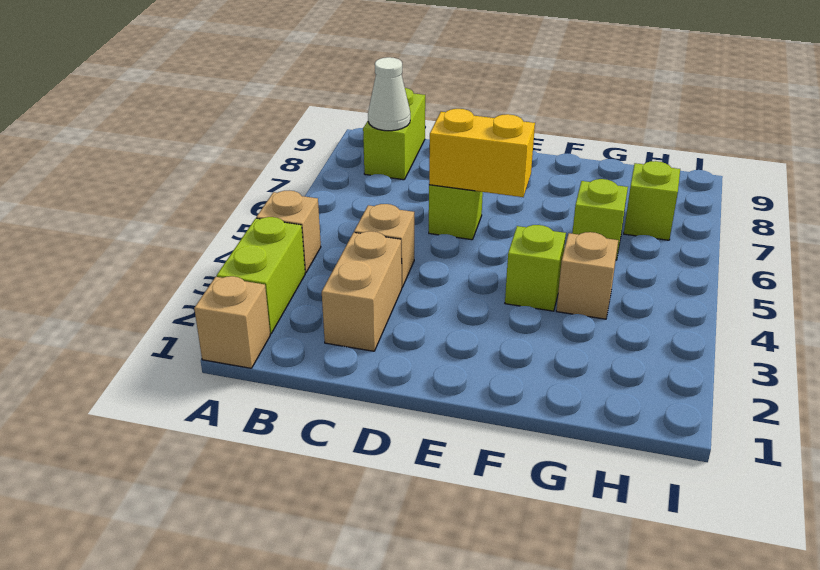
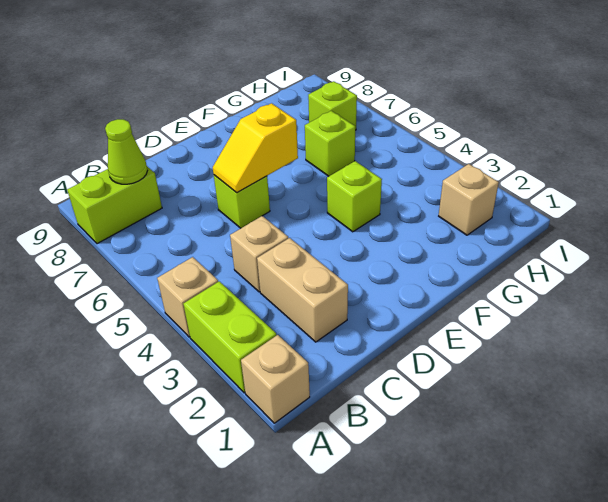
lime brick B8:B9 level 1 -> lime brick A8:B8 level 1
white cone B8 level 2 -> lime cone B8 level 2
yellow brick D6:E6 level 2 -> yellow slope D6:E6 level 2 top E
tan brick G4 level 1 -> tan brick H2 level 1

